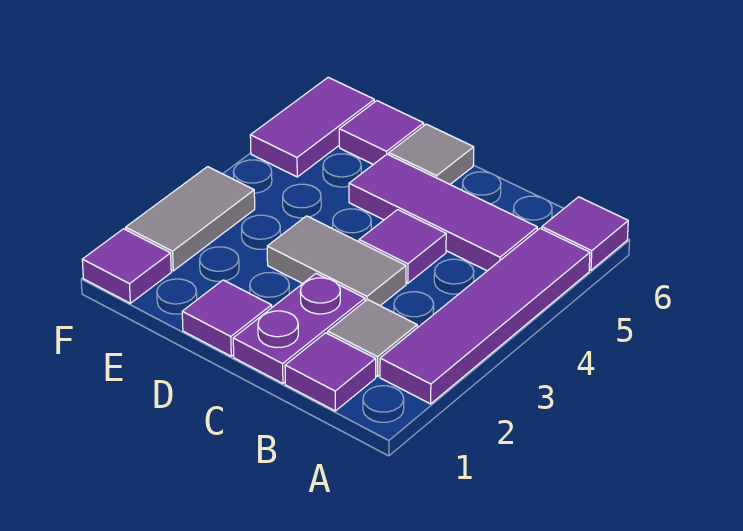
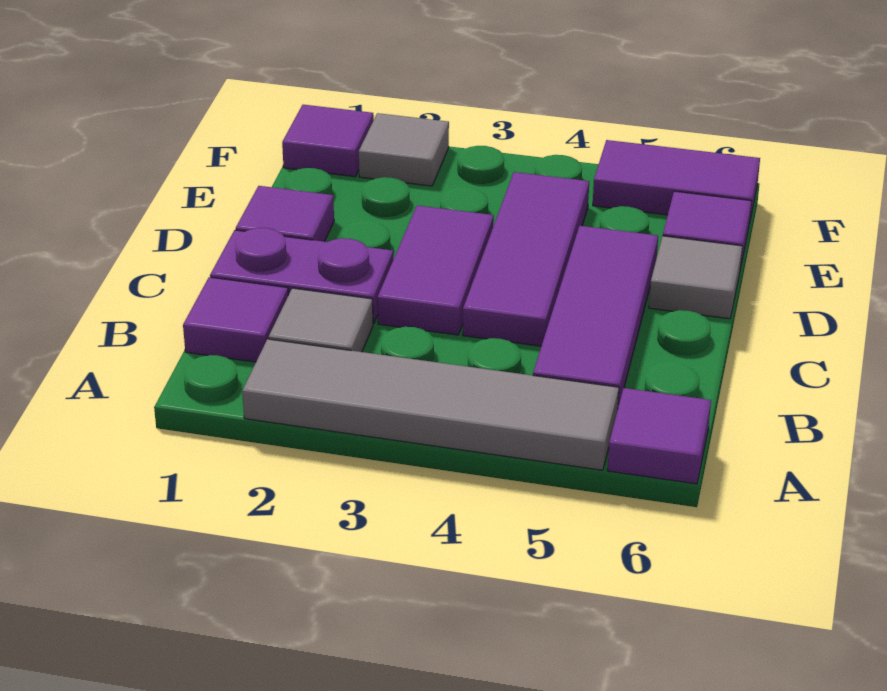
purple tile A2:A5 level 1 -> grey tile A2:A5 level 1
grey tile C3:D3 level 1 -> purple tile C3:D3 level 1
purple tile C4 level 1 -> purple tile C4:E4 level 1
grey tile F2:F3 level 1 -> grey tile F2 level 1

